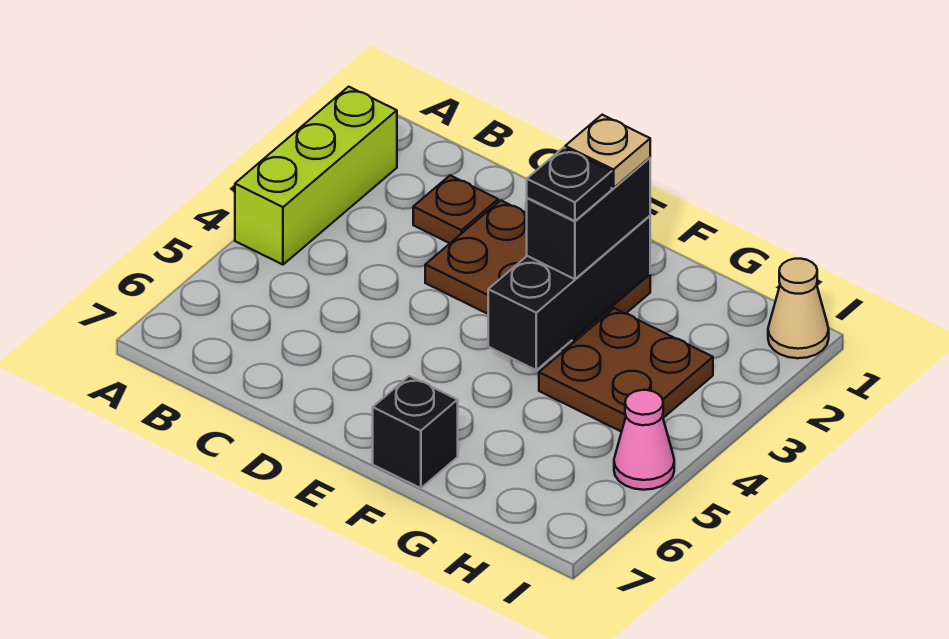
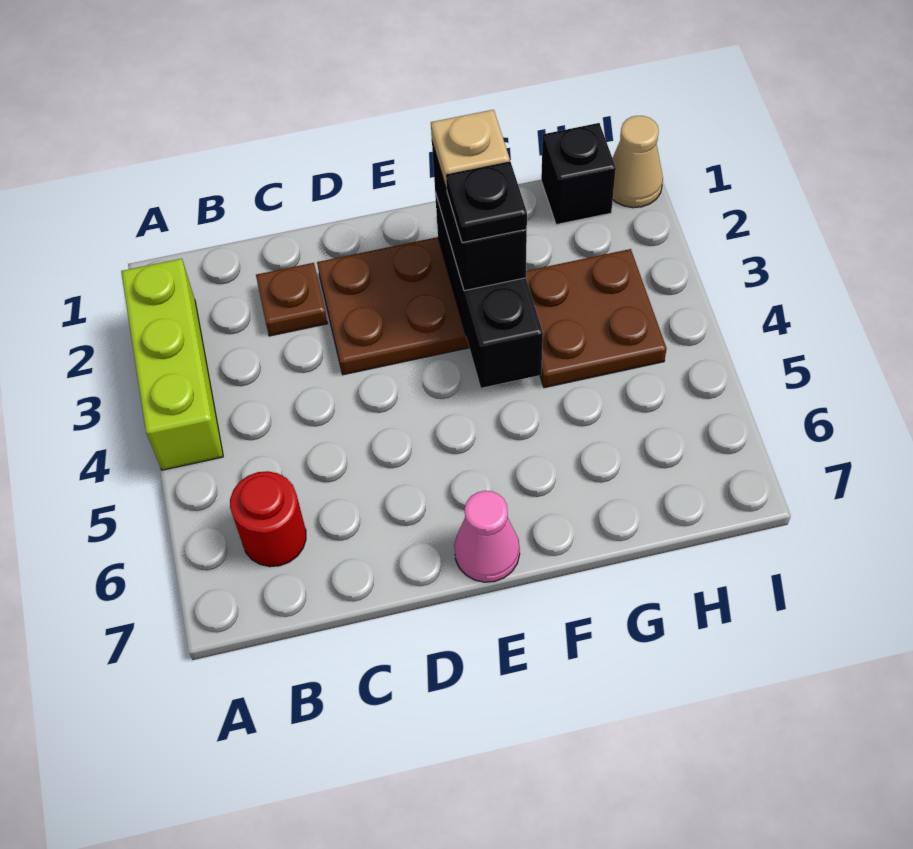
none -> red round brick B6 level 1
black brick F7 level 1 -> black brick H1 level 1
pink cone I5 level 1 -> pink cone E7 level 1

